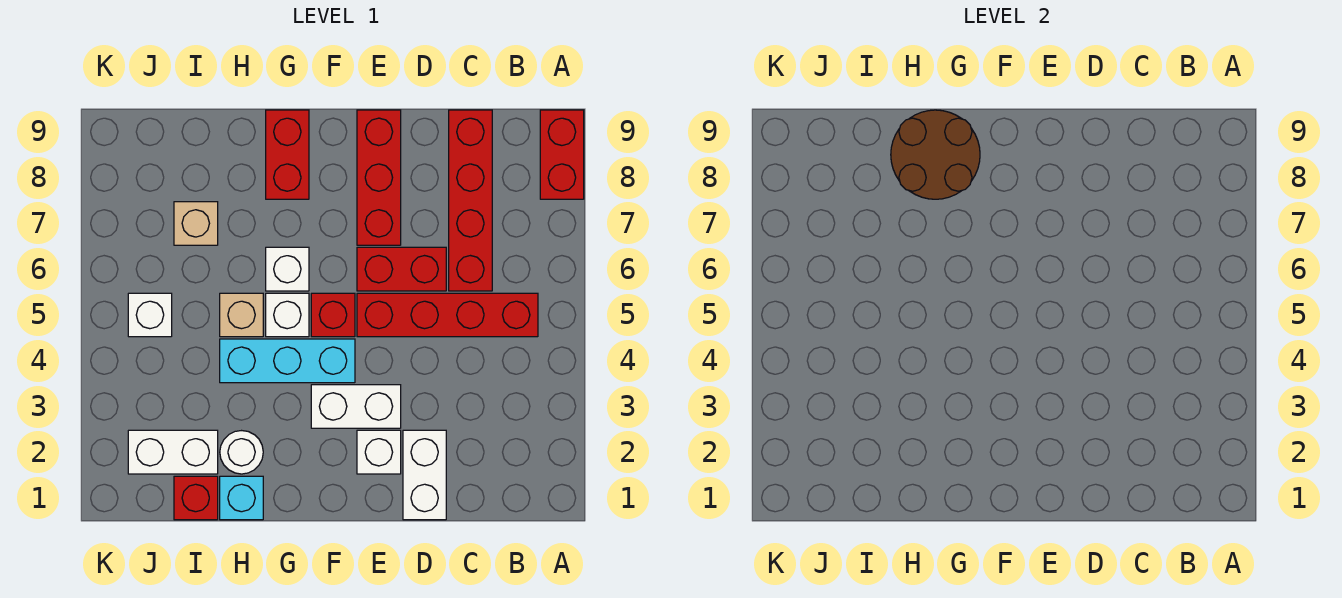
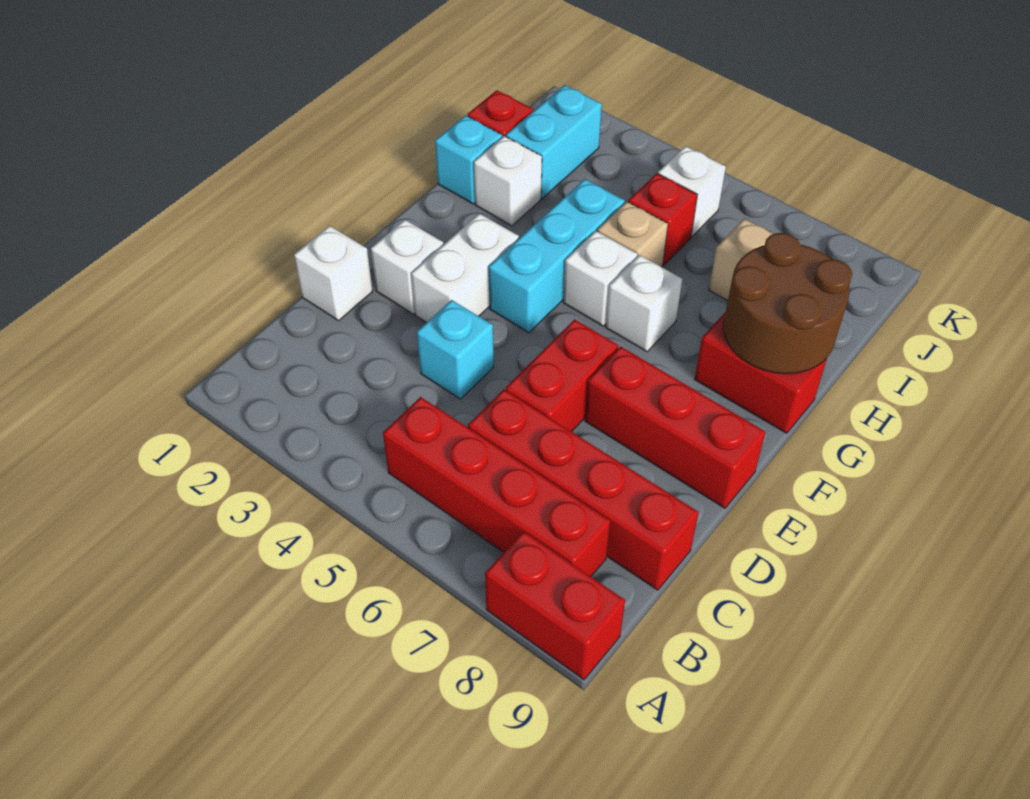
red brick B5:E5 level 1 -> red brick B5:B8 level 1
white brick D1:D2 level 1 -> white brick D1 level 1
none -> cyan brick D4 level 1
red brick F5 level 1 -> red brick I5 level 1
white round brick H2 level 1 -> white brick H2 level 1
white brick I2:J2 level 1 -> cyan brick I2:J2 level 1

